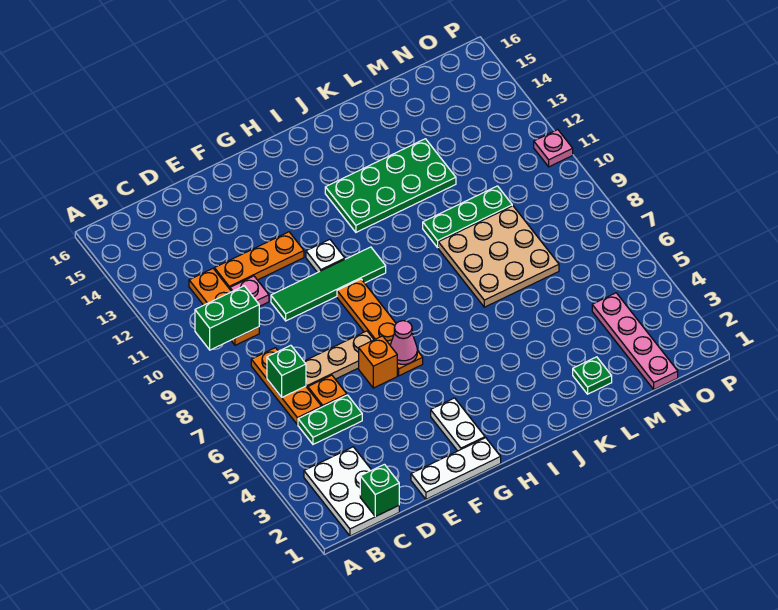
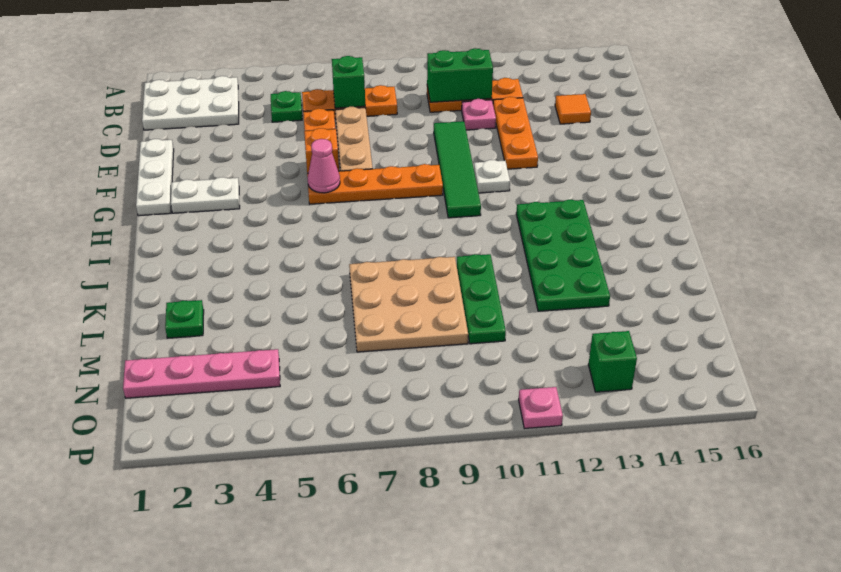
green brick B10:C10 level 2 -> green brick C10:C11 level 2
green brick C1 level 2 -> green brick O13 level 1
green plate C5:D5 level 1 -> green plate C5 level 1
none -> orange tile D14 level 1

